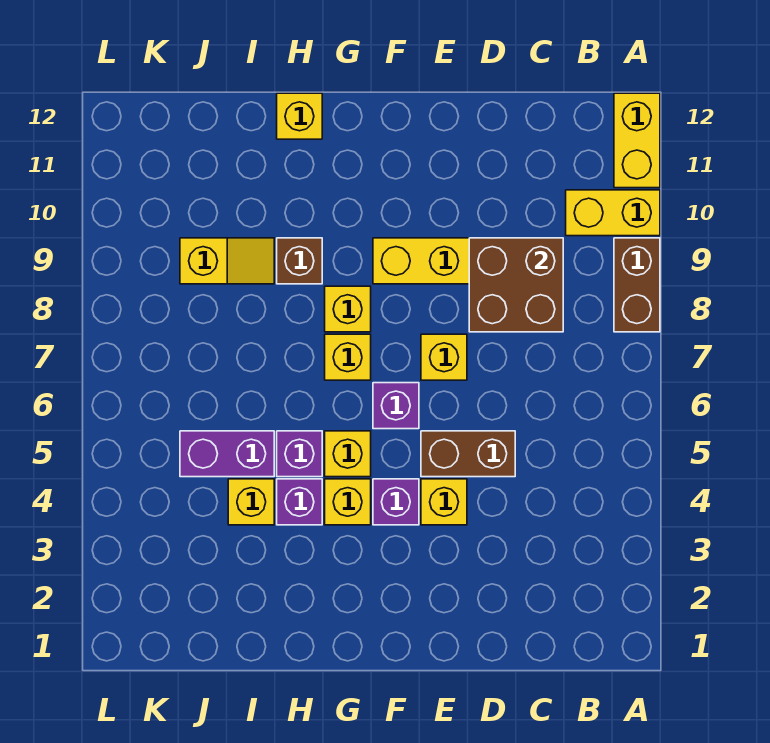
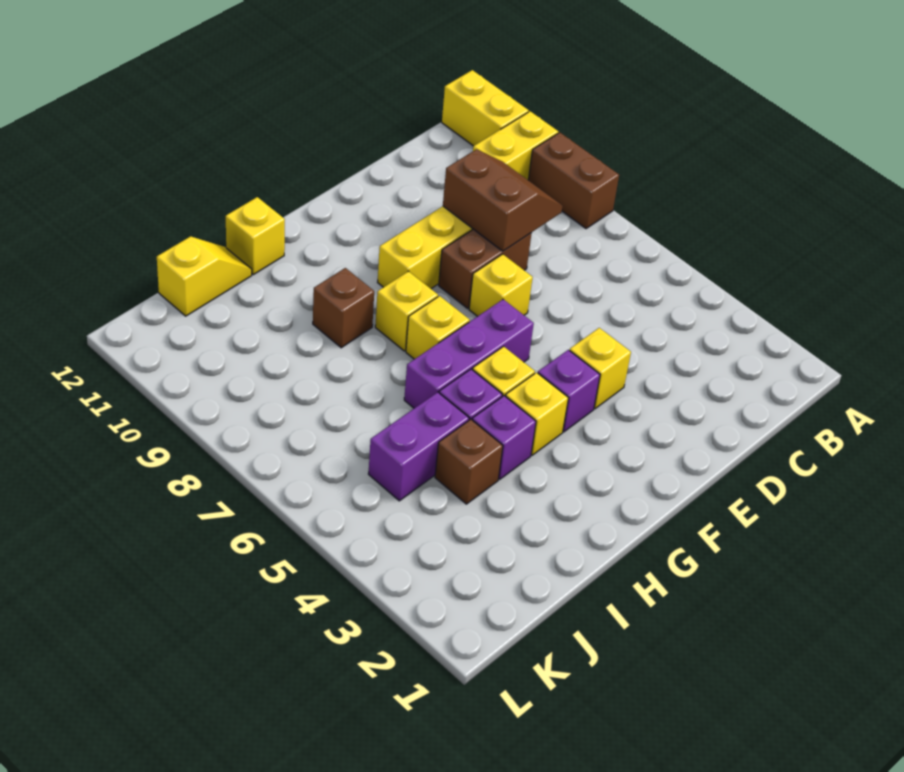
brown brick C8:D9 level 2 -> brown slope C8:D9 level 2 top D
brown brick D5:E5 level 1 -> brown brick D8:E8 level 1
purple brick F6 level 1 -> purple brick F6:H6 level 1
yellow brick I4 level 1 -> brown brick I4 level 1
yellow slope I9:J9 level 1 top J -> yellow slope I12:J12 level 1 top J

